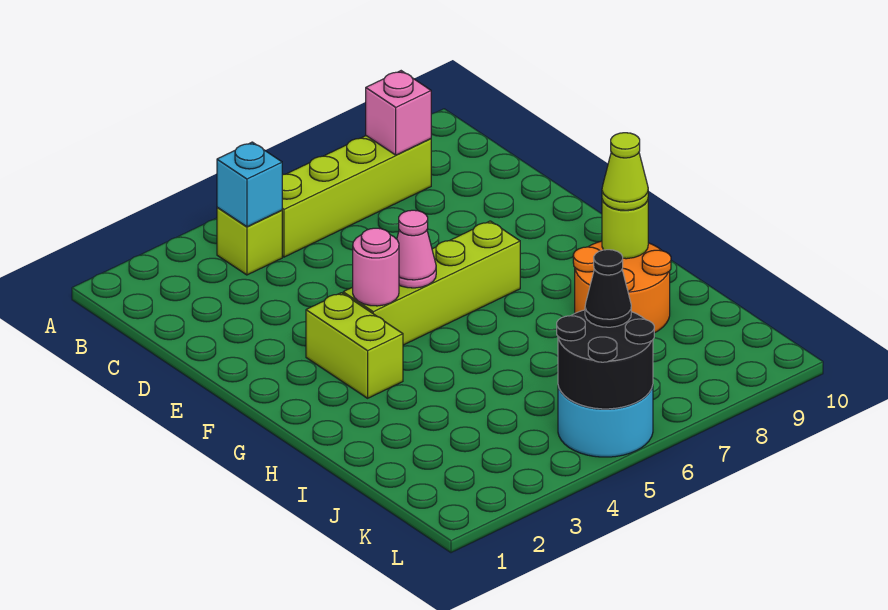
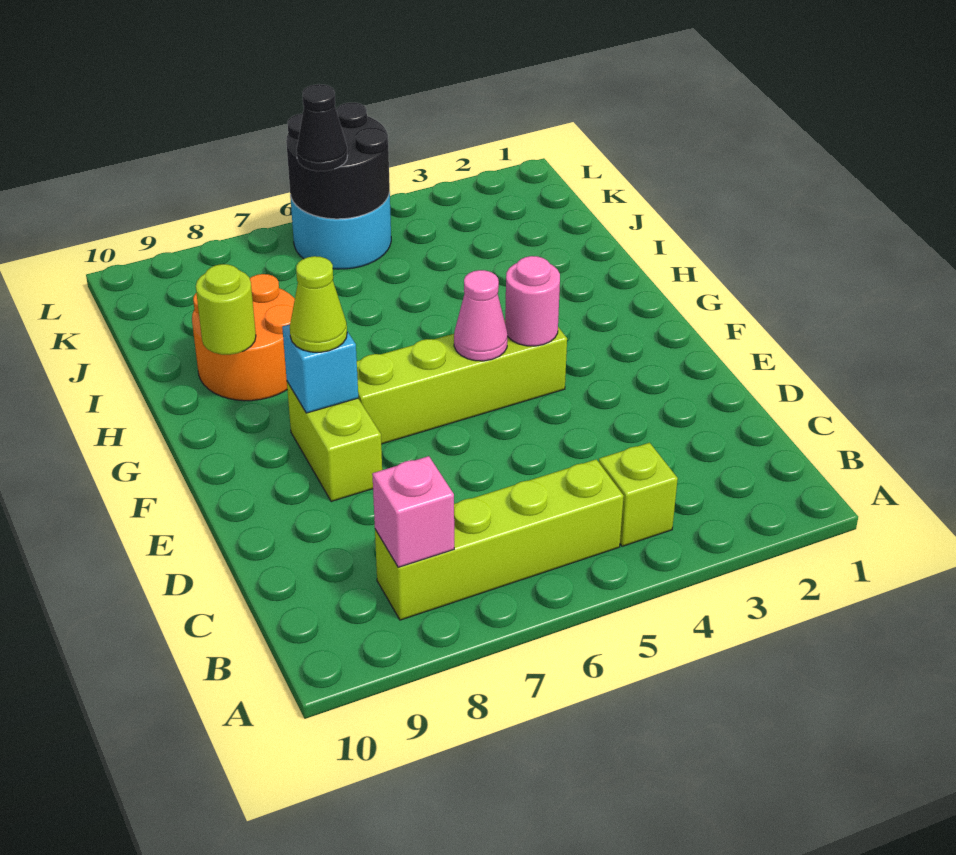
cyan brick B4 level 2 -> cyan brick F8 level 2
lime brick F3:G3 level 1 -> lime brick E8:F8 level 1
lime cone H9 level 3 -> lime cone F8 level 3

